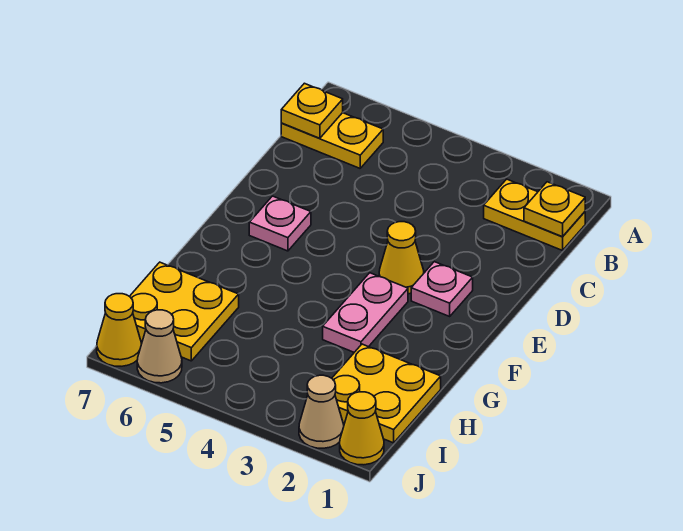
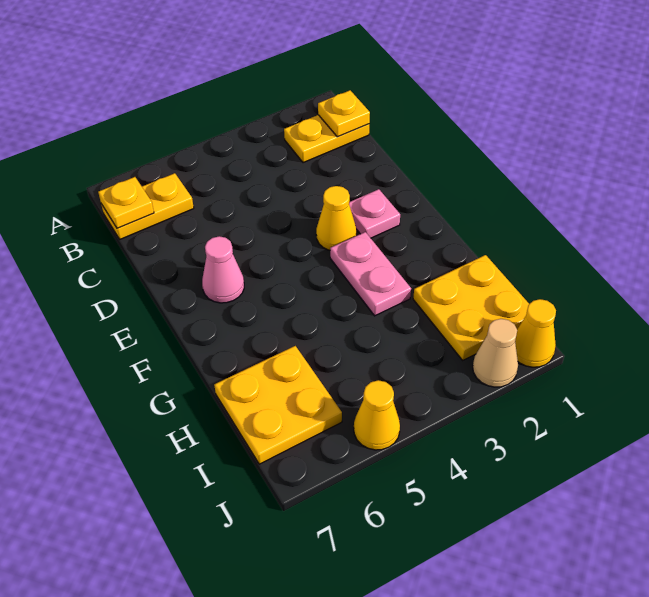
pink plate E6 level 1 -> pink cone E6 level 1
tan cone J6 level 1 -> none
yellow cone J7 level 1 -> yellow cone J5 level 1

